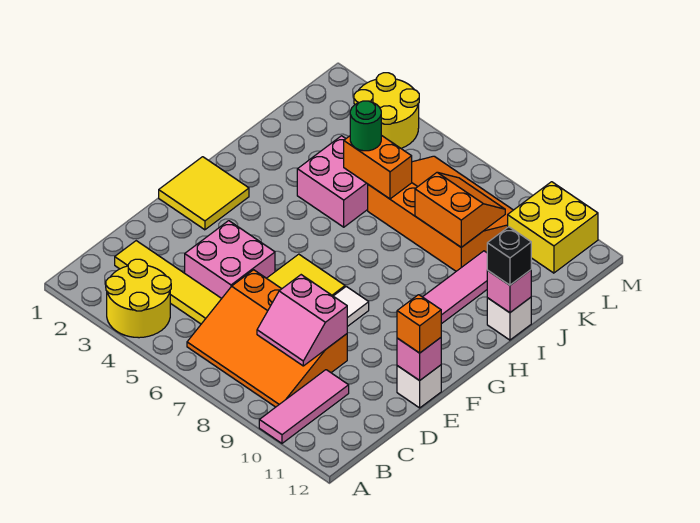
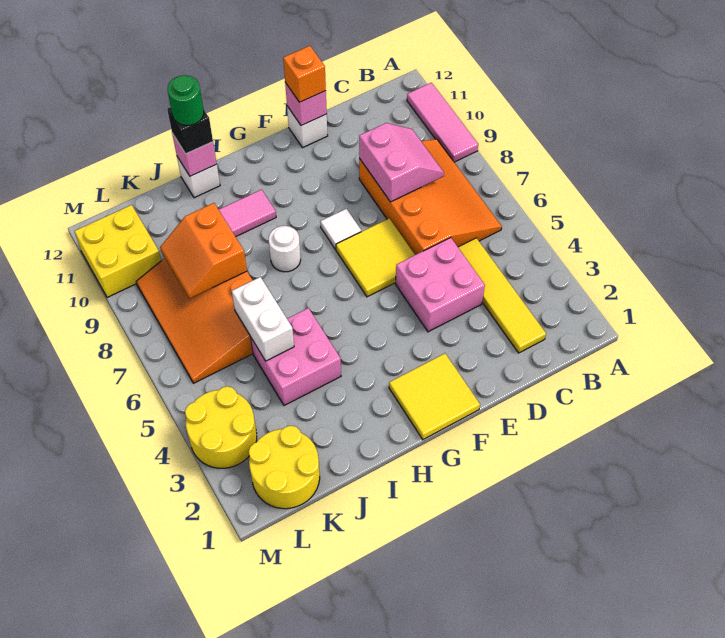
yellow round brick A3:B4 level 1 -> yellow round brick K1:L2 level 1
pink tile A10:C10 level 1 -> pink tile A9:A11 level 1
none -> white round brick H8 level 1
orange brick J5:J6 level 2 -> white brick J5:J6 level 2
green round brick J5 level 3 -> green round brick I12 level 4

